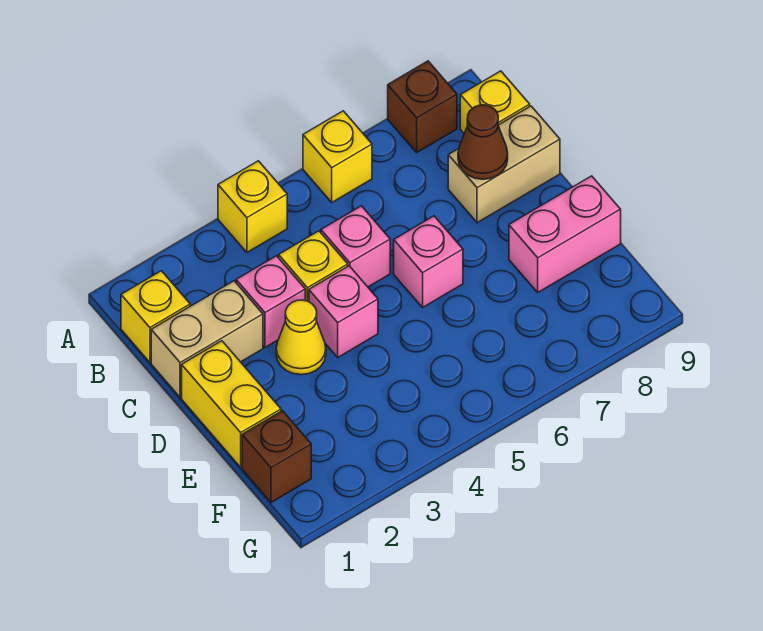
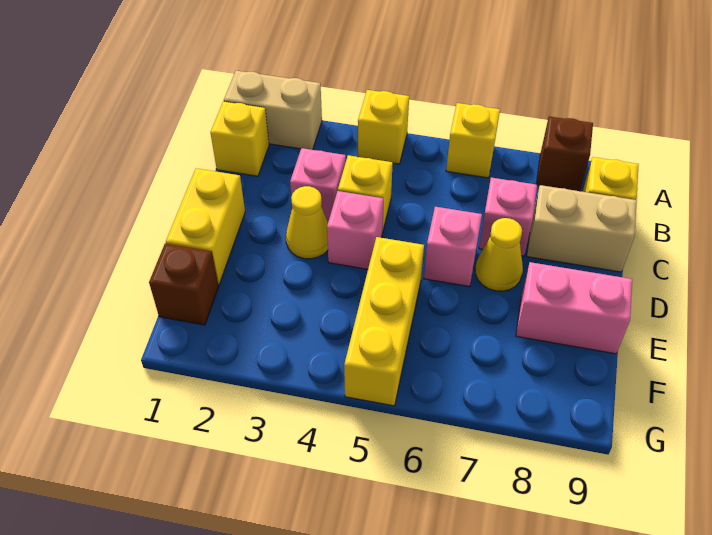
tan brick C1:C2 level 1 -> tan brick A1:A2 level 1
pink brick C5 level 1 -> pink brick C7 level 1
brown cone C8 level 2 -> none
none -> yellow cone D7 level 1
none -> yellow brick E5:G5 level 1

